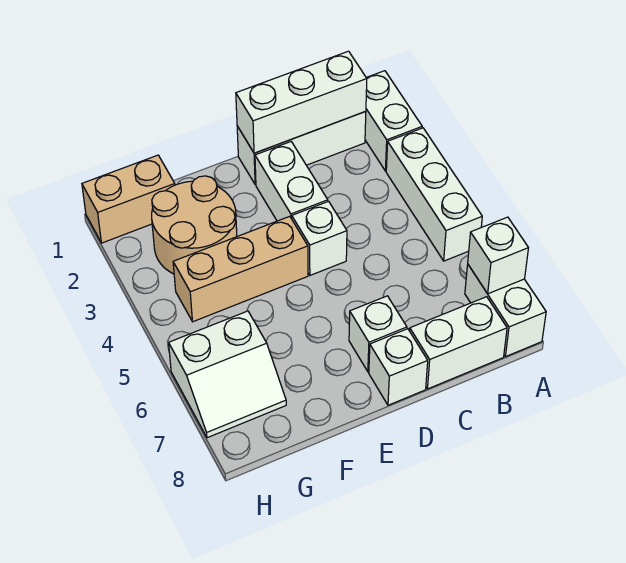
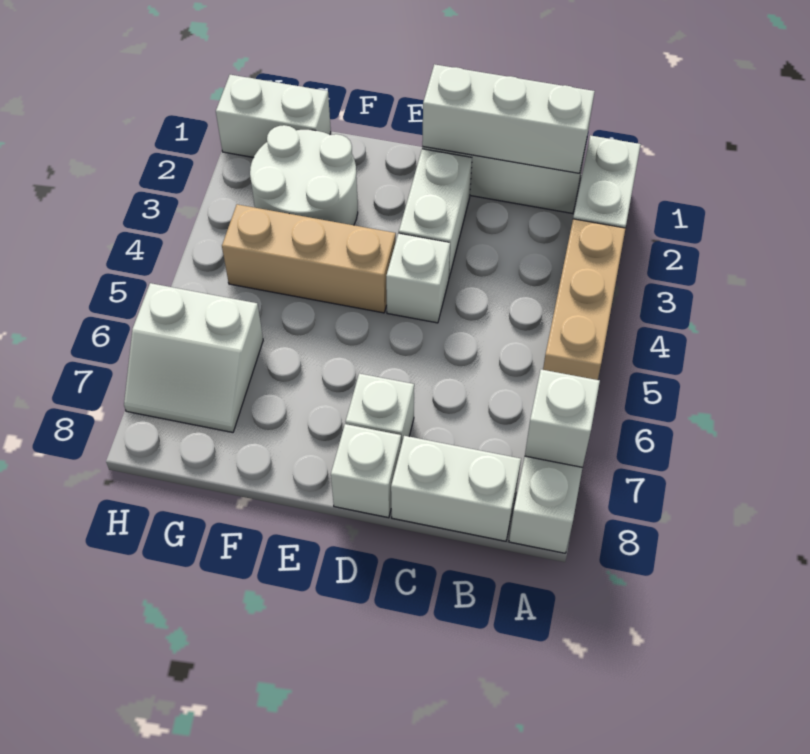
white brick A3:A5 level 1 -> tan brick A3:A5 level 1
tan round brick F2:G3 level 1 -> white round brick F2:G3 level 1
tan brick G1:H1 level 1 -> white brick G1:H1 level 1

